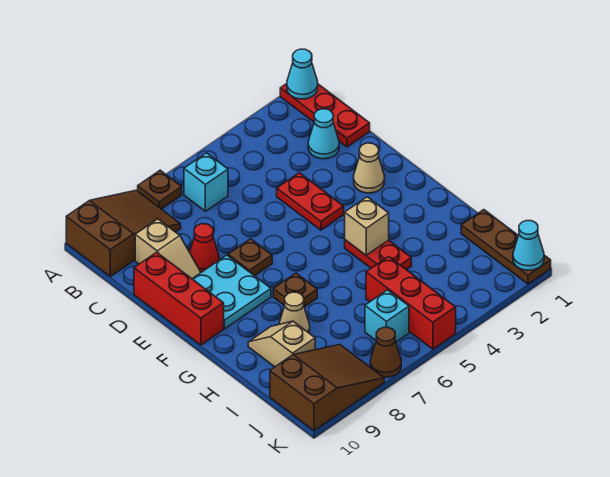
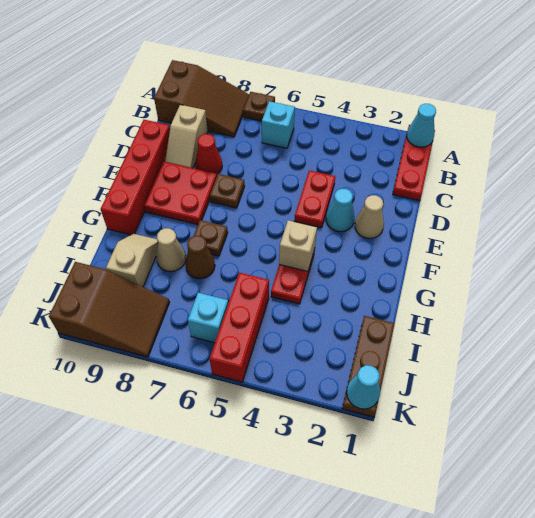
cyan cone C2 level 1 -> cyan cone E3 level 1
red brick D10:F10 level 1 -> red brick D10:G10 level 1
cyan plate E8:F9 level 1 -> red plate E8:F9 level 1
brown cone K7 level 1 -> brown cone H7 level 1

